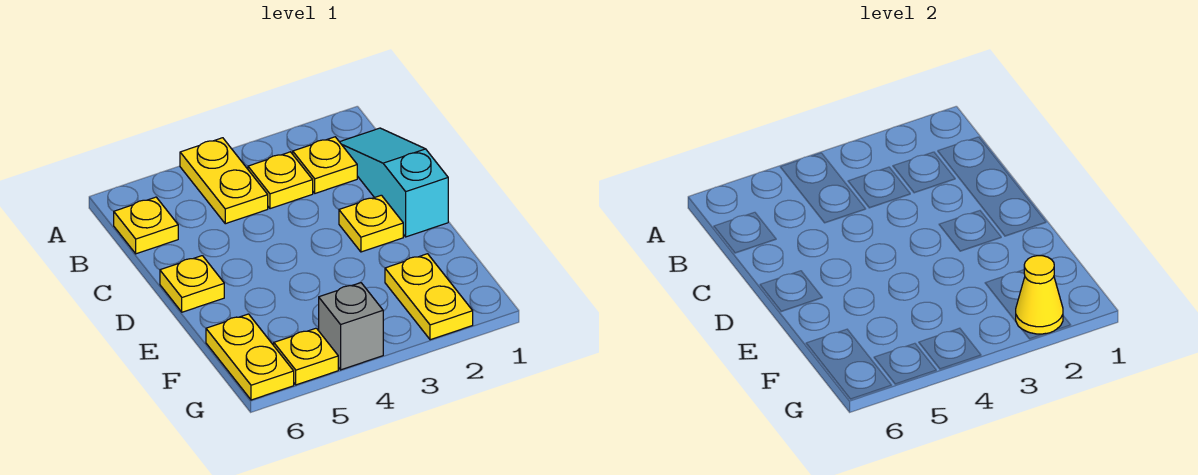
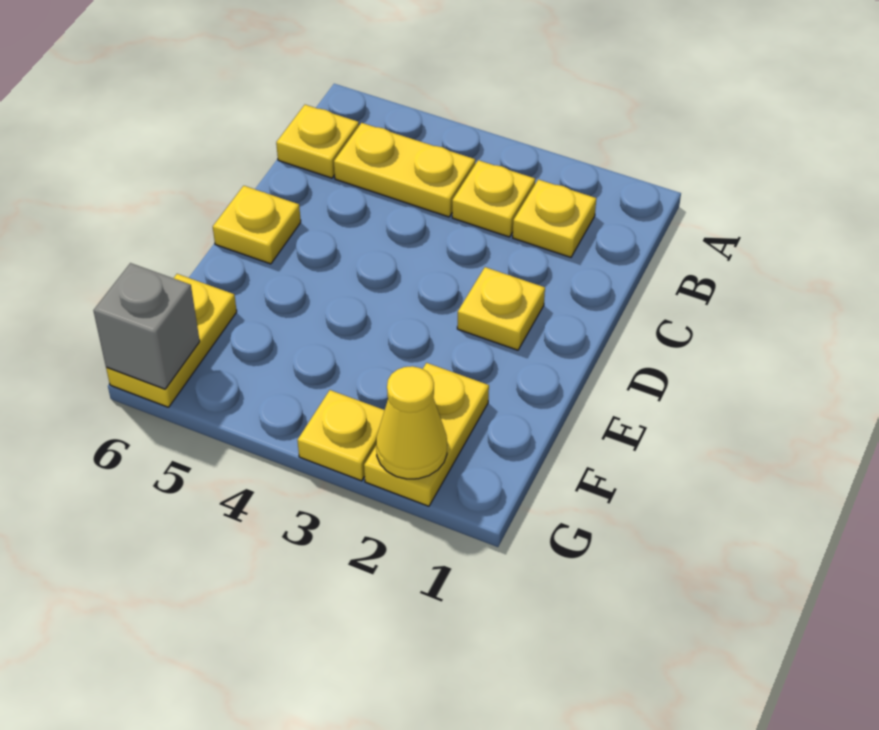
yellow plate A4:B4 level 1 -> yellow plate B4:B5 level 1
cyan slope B1:D1 level 1 top D -> none
grey brick G4 level 1 -> grey brick G6 level 2
yellow plate G5 level 1 -> yellow plate G3 level 1

